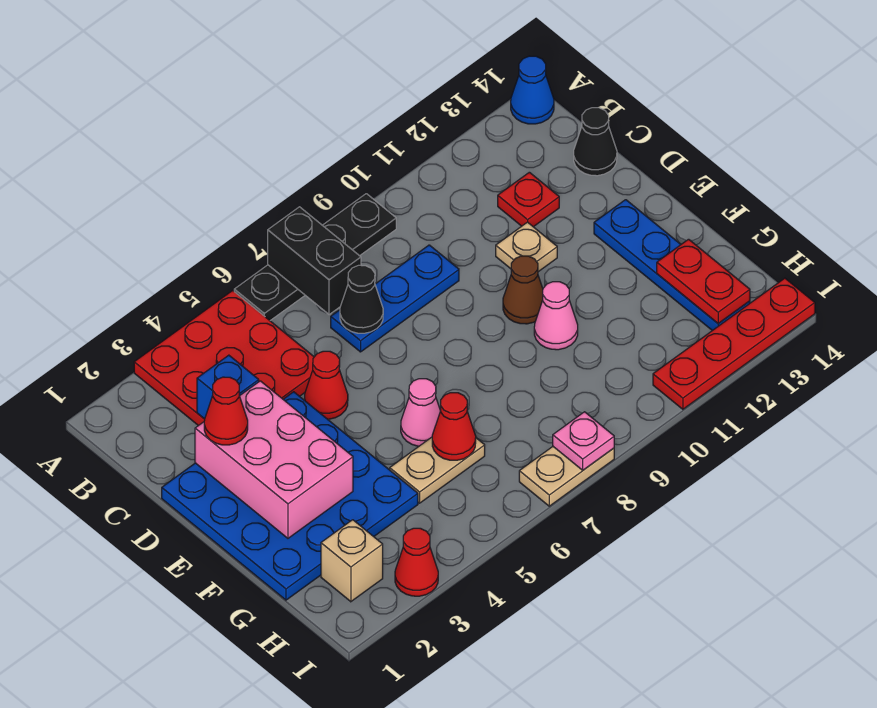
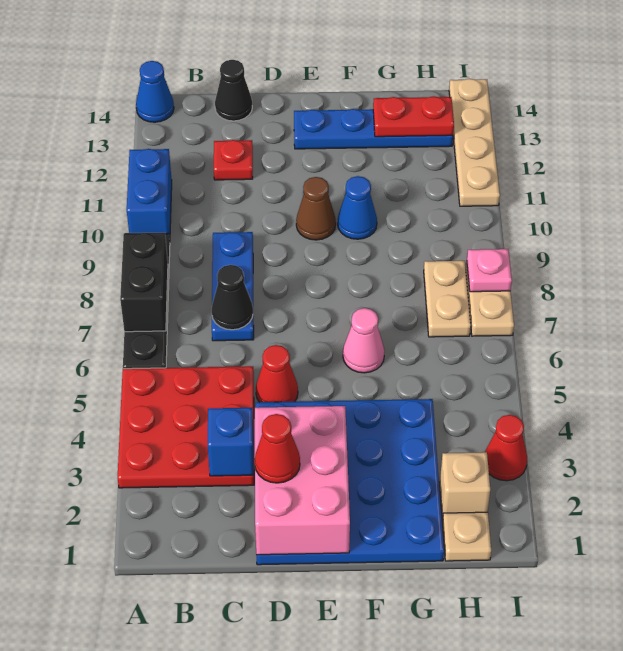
black brick A7:B7 level 2 -> black brick A7:A8 level 2
none -> blue brick A10:A11 level 1
pink brick D2:F3 level 2 -> pink brick D1:E3 level 2
tan plate D11 level 1 -> tan plate H1 level 1
pink cone F10 level 1 -> blue cone F10 level 1
tan plate G5:G6 level 1 -> tan plate H7:H8 level 1
red cone G6 level 2 -> none
red plate I11:I14 level 1 -> tan plate I11:I14 level 1

